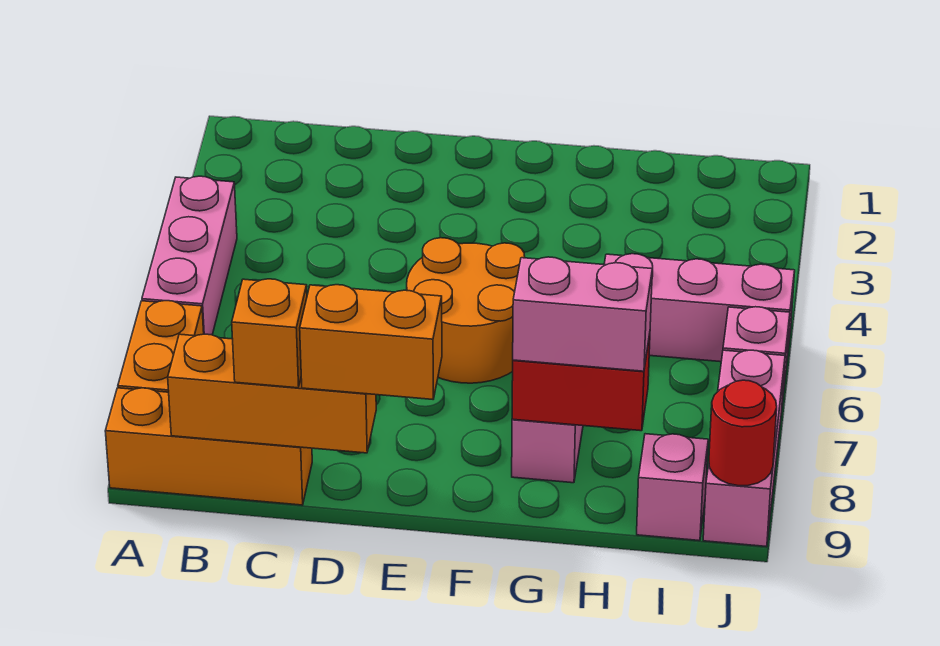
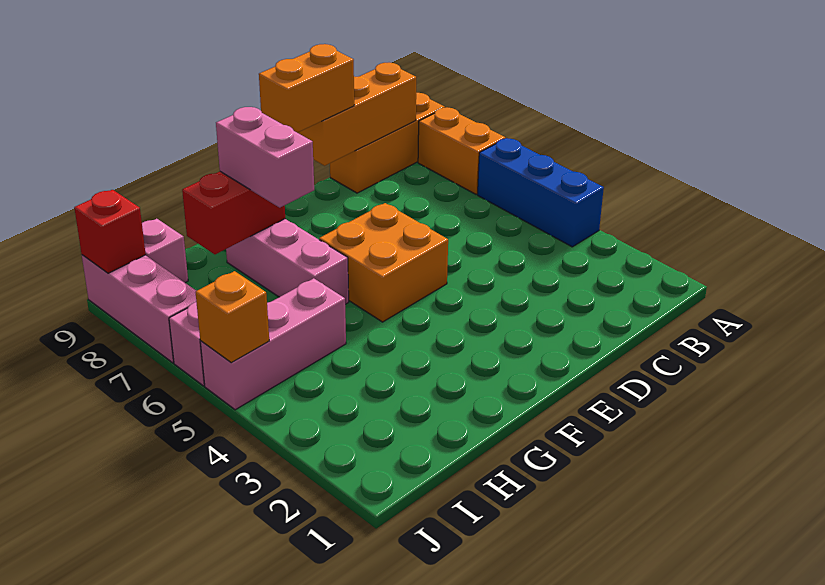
pink brick A4:A6 level 1 -> blue brick A4:A6 level 1
orange brick C9 level 3 -> orange brick J5 level 2
orange round brick E5:F6 level 1 -> orange brick E5:F6 level 1
pink brick G8:H8 level 3 -> pink brick G7:G8 level 3
red round brick J9 level 2 -> red brick J9 level 2

